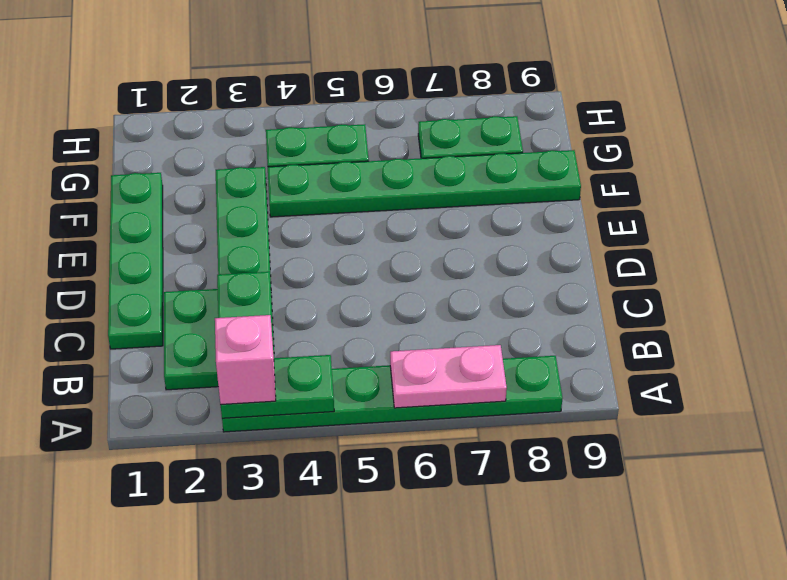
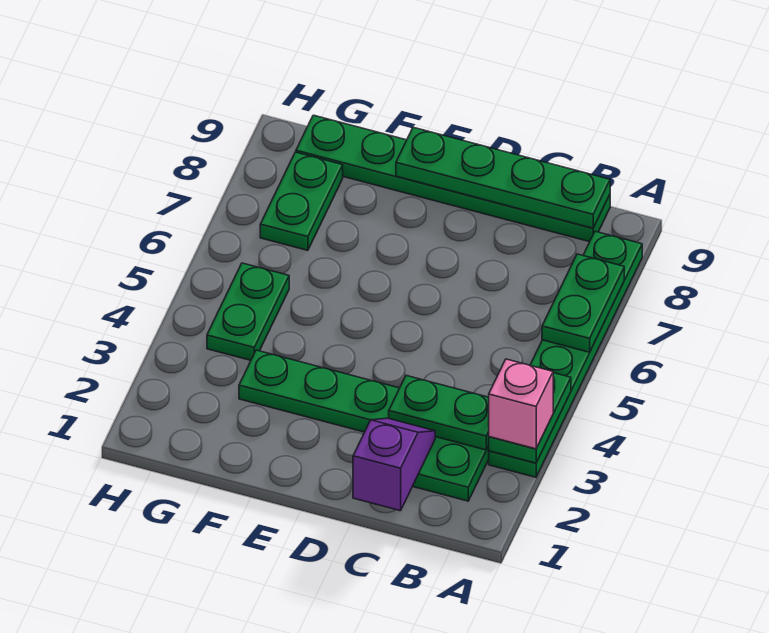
pink plate A6:A7 level 2 -> green plate A6:A7 level 2
green plate C1:F1 level 1 -> green plate B9:E9 level 2
none -> purple slope C1:C2 level 2 top 1
green plate F4:F9 level 1 -> green plate B9:G9 level 1

